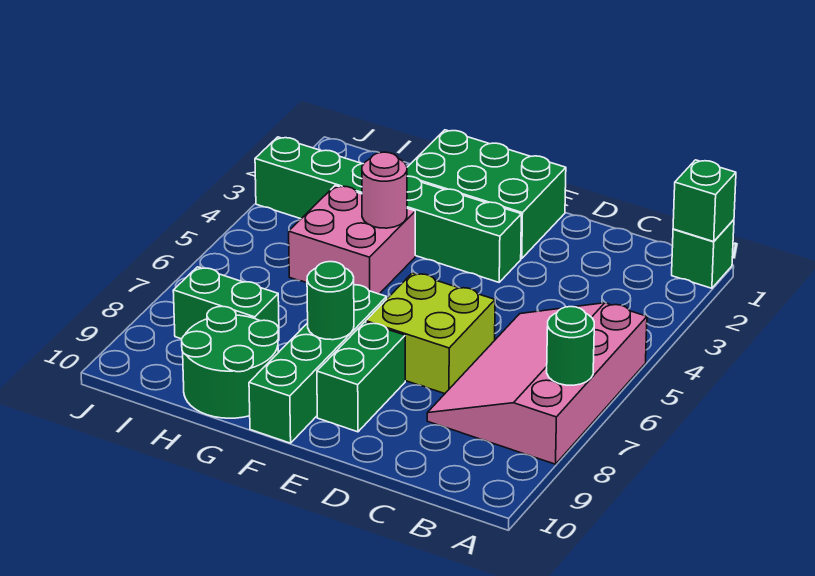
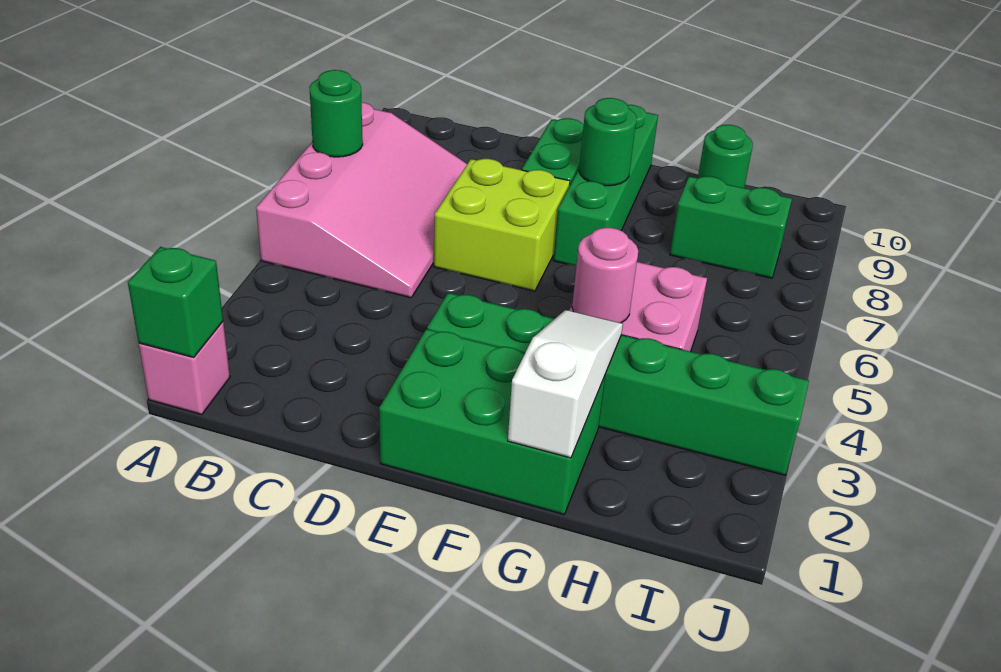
green brick A1 level 1 -> pink brick A1 level 1
none -> white slope G1:G3 level 2 top 1
green round brick G9:H10 level 1 -> green round brick H10 level 1

